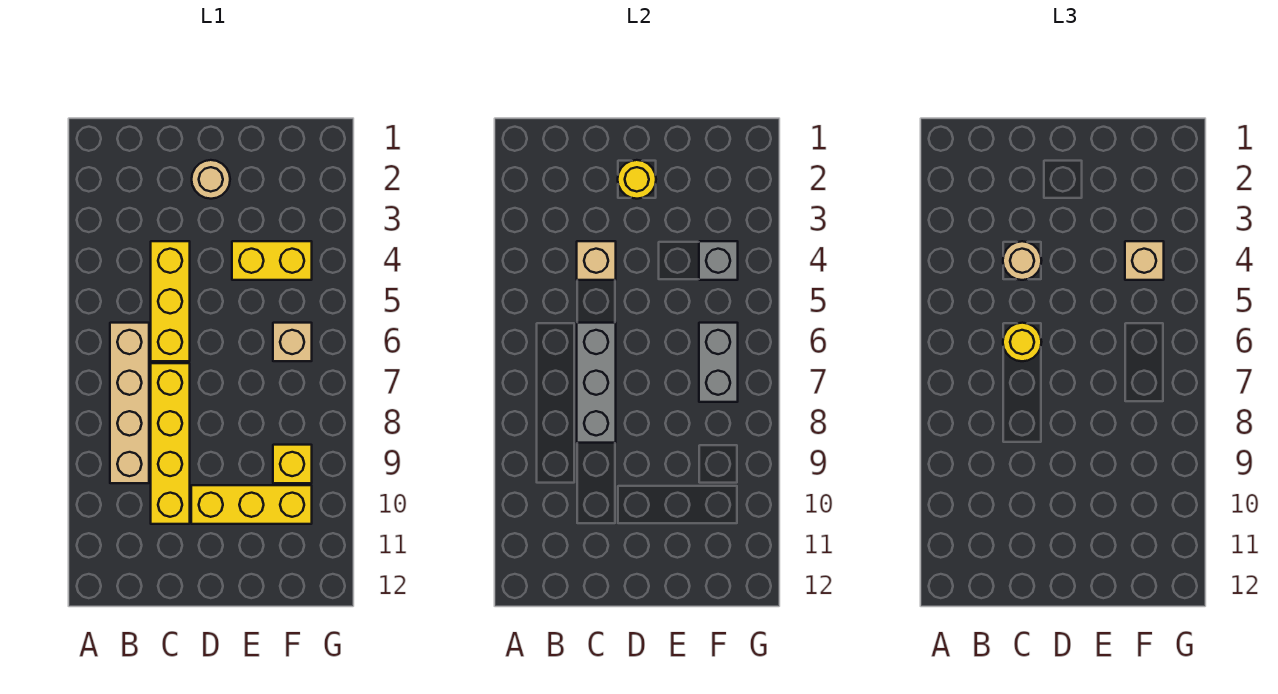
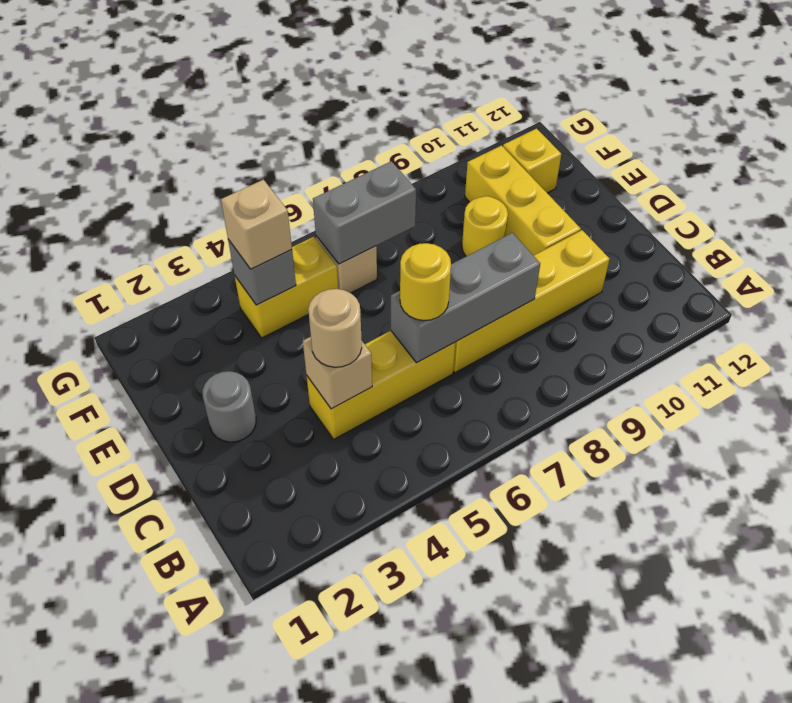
tan brick B6:B9 level 1 -> none
tan round brick D2 level 1 -> grey round brick D2 level 1
yellow round brick D2 level 2 -> yellow round brick E9 level 1
yellow brick E4:F4 level 1 -> yellow brick F4:F5 level 1
yellow brick F9 level 1 -> yellow brick F11 level 1

